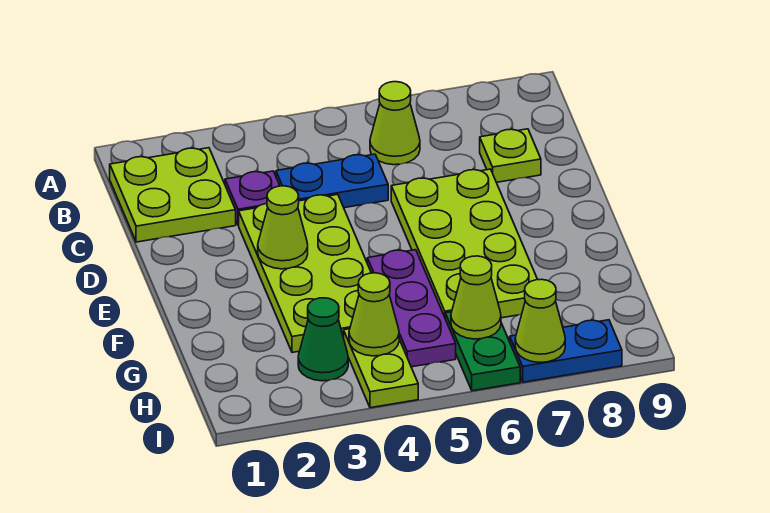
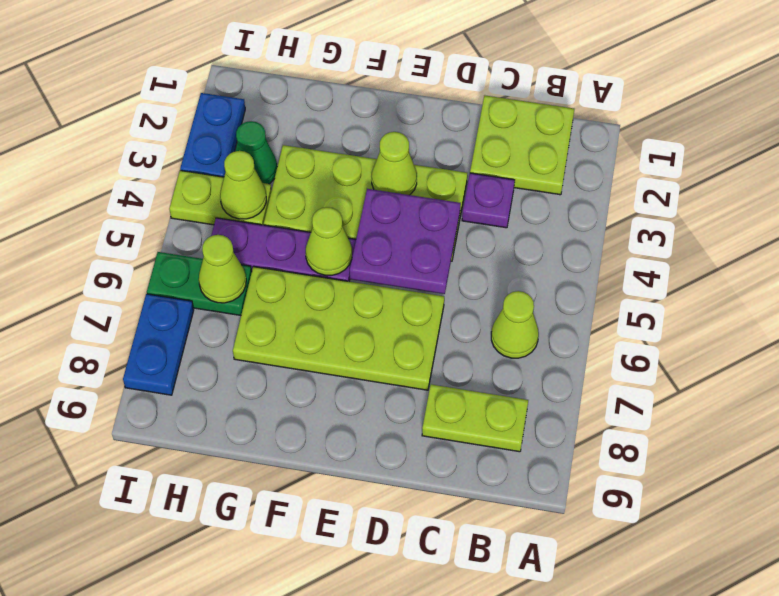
blue plate C4:C5 level 1 -> blue plate I2:I3 level 1
lime plate C8 level 1 -> lime plate B8:C8 level 1
none -> purple plate D4:E5 level 2
lime cone I7 level 2 -> lime cone F5 level 2

